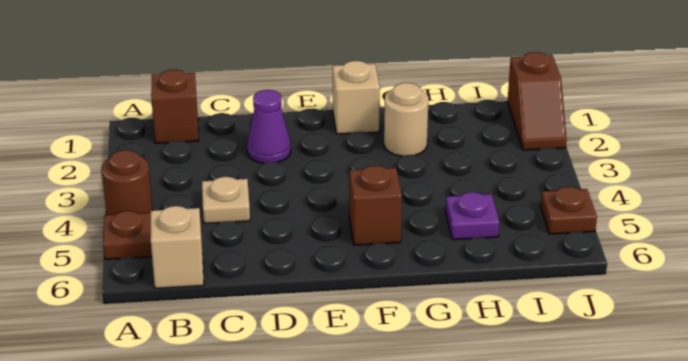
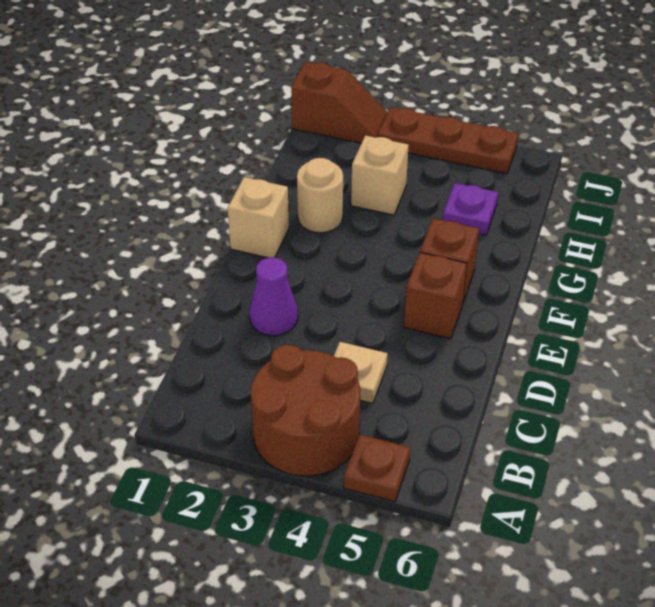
brown round brick A4 level 1 -> brown round brick A3:B4 level 1
brown brick B1 level 1 -> brown brick E5 level 1
tan brick B6 level 1 -> tan brick H3 level 1
brown plate J5 level 1 -> brown plate J3:J5 level 1

